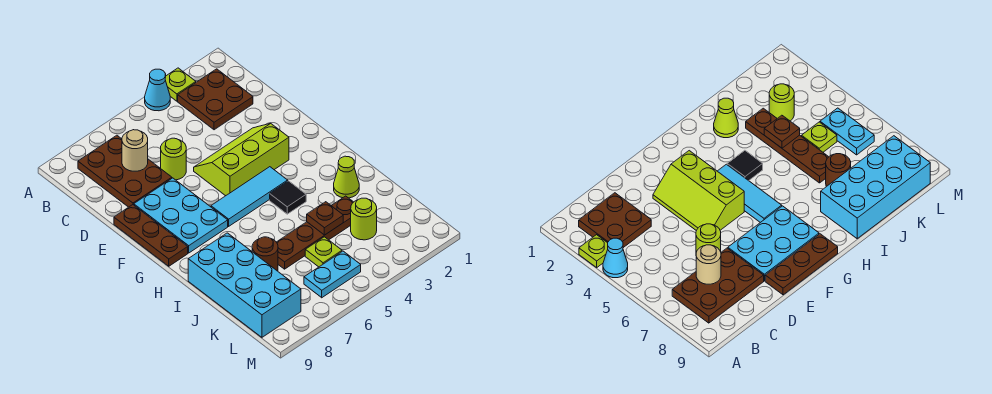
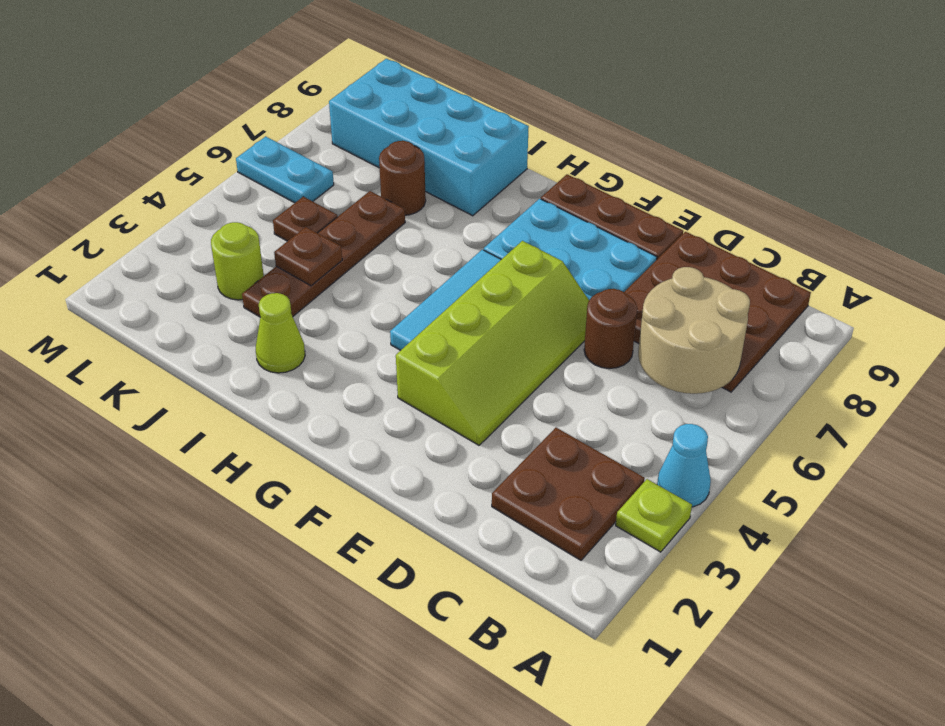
brown plate B7:D8 level 1 -> brown plate B7:D9 level 1
tan round brick C7 level 2 -> tan round brick B6:C7 level 2
lime round brick D6 level 1 -> brown round brick D6 level 1
lime slope E3:F5 level 1 top F -> lime slope E3:F6 level 1 top F
black tile H4 level 1 -> none
lime plate K5 level 1 -> brown plate K5 level 1
cyan plate L5:L6 level 1 -> cyan plate L6:M6 level 1

